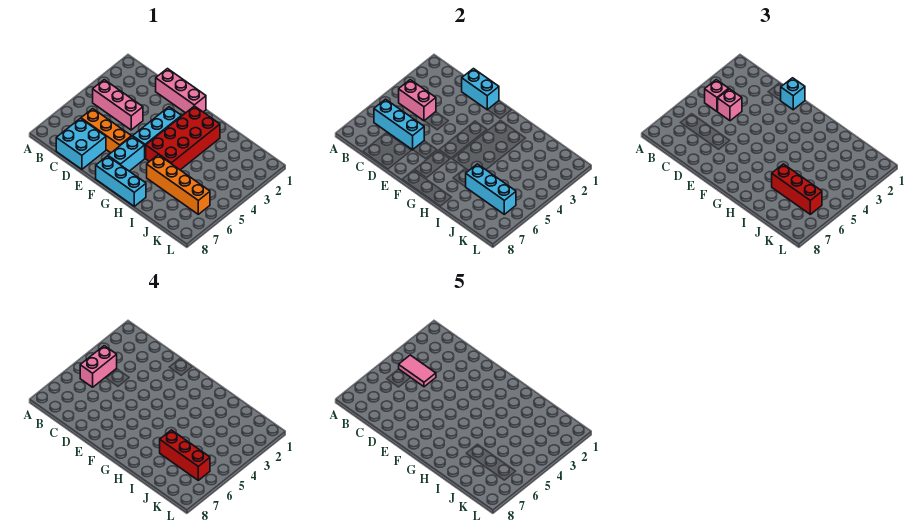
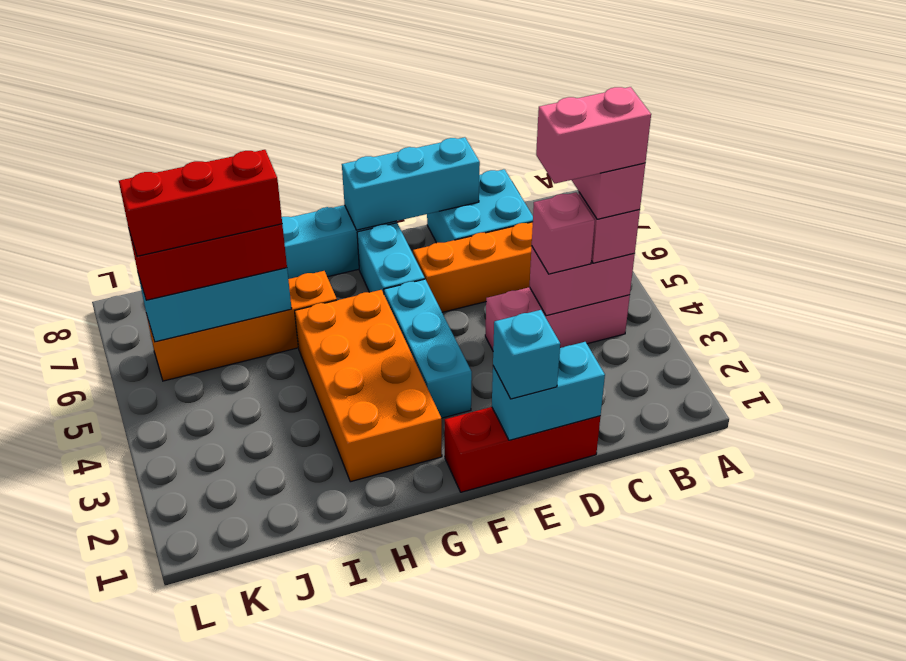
pink tile B4:C4 level 5 -> pink brick B4:C4 level 5
cyan brick B6:D6 level 2 -> cyan brick D8:F8 level 2
pink brick D1:F1 level 1 -> red brick D1:F1 level 1
red brick G2:H5 level 1 -> orange brick G2:H5 level 1

